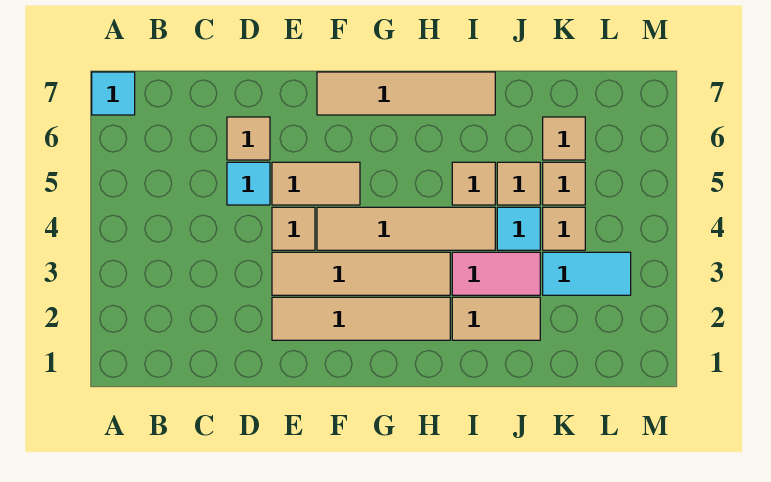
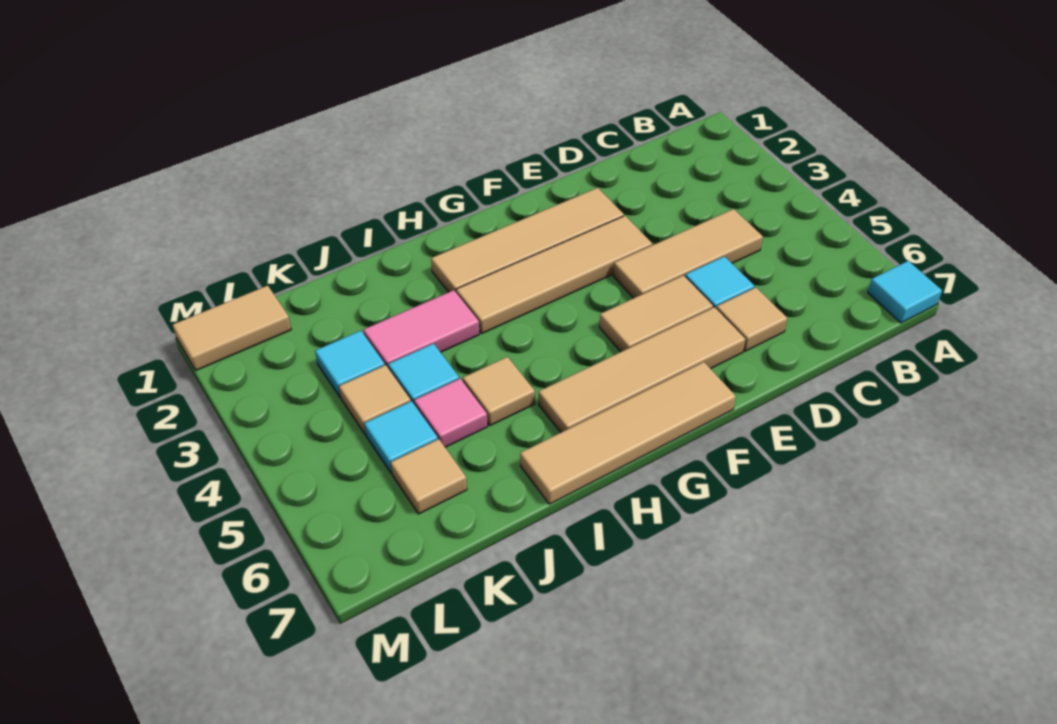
tan tile E4 level 1 -> tan tile C4:E4 level 1
tan tile F4:I4 level 1 -> tan tile E6:H6 level 1
tan tile I2:J2 level 1 -> tan tile L1:M1 level 1
tan tile J5 level 1 -> pink tile J5 level 1
cyan tile K3:L3 level 1 -> cyan tile K3 level 1
tan tile K5 level 1 -> cyan tile K5 level 1

